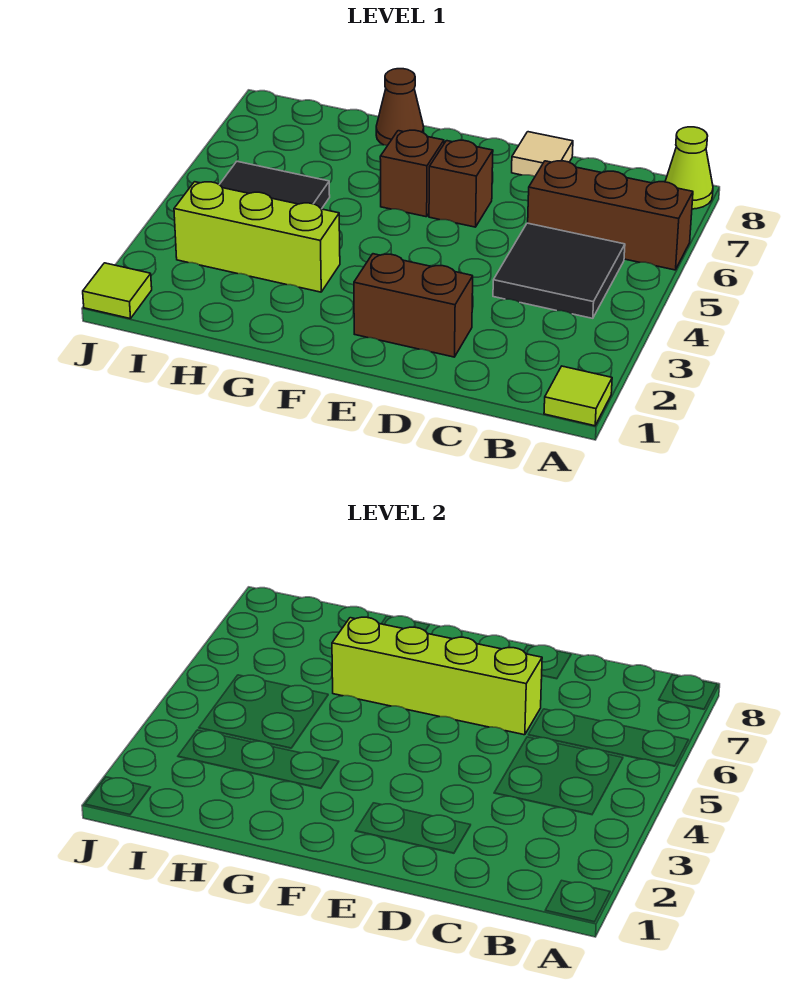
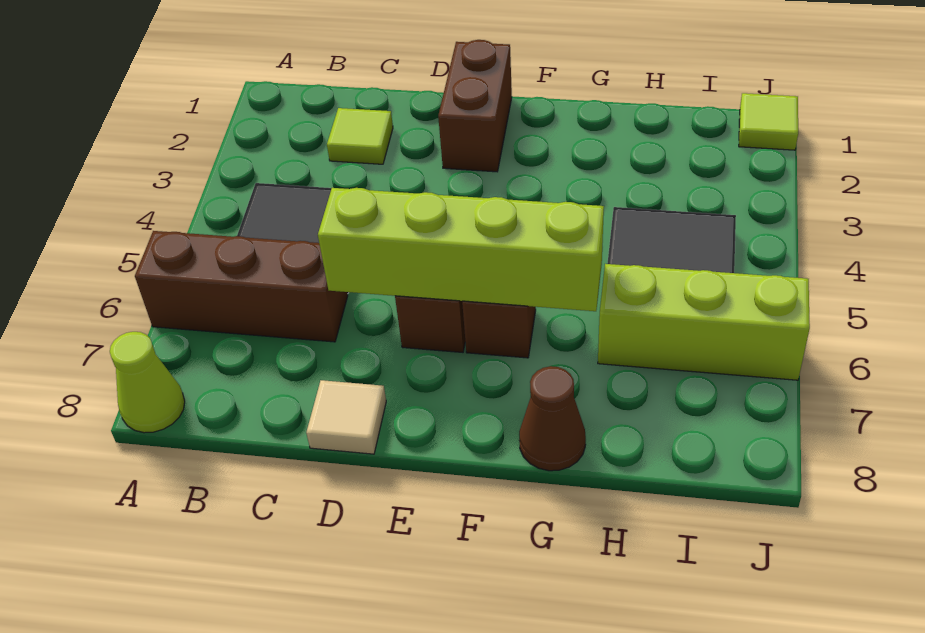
lime tile A1 level 1 -> lime tile C2 level 1
brown brick D2:E2 level 1 -> brown brick E1:E2 level 1
lime brick G3:I3 level 1 -> lime brick H6:J6 level 1

